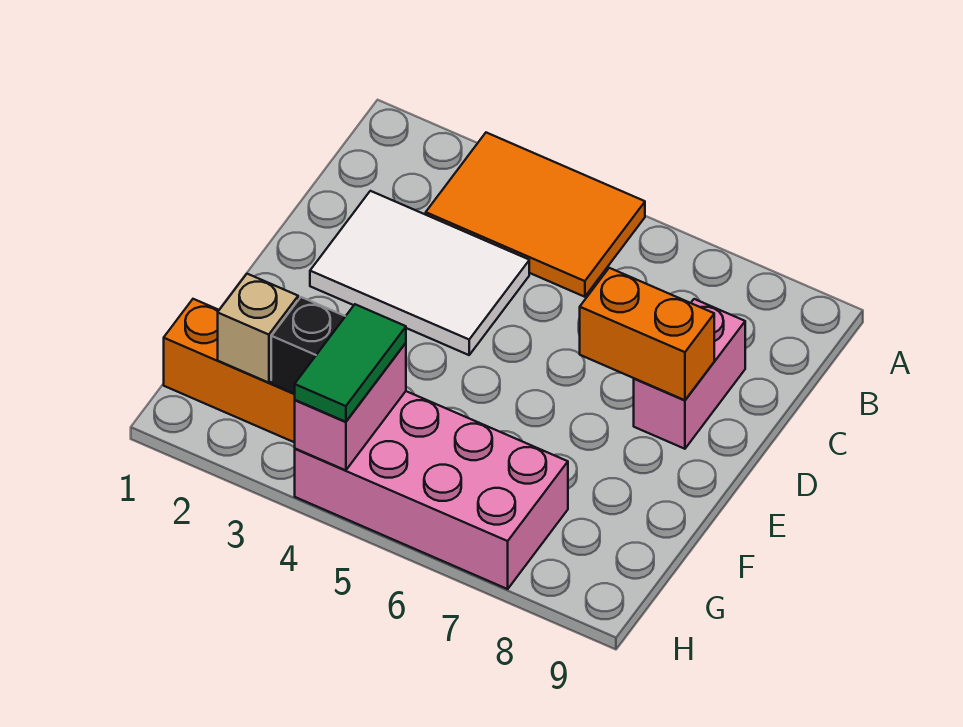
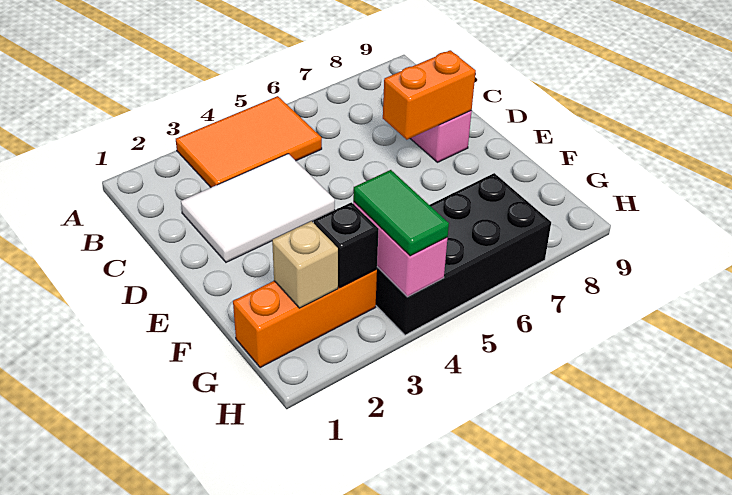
pink brick G4:H7 level 1 -> black brick G4:H7 level 1

